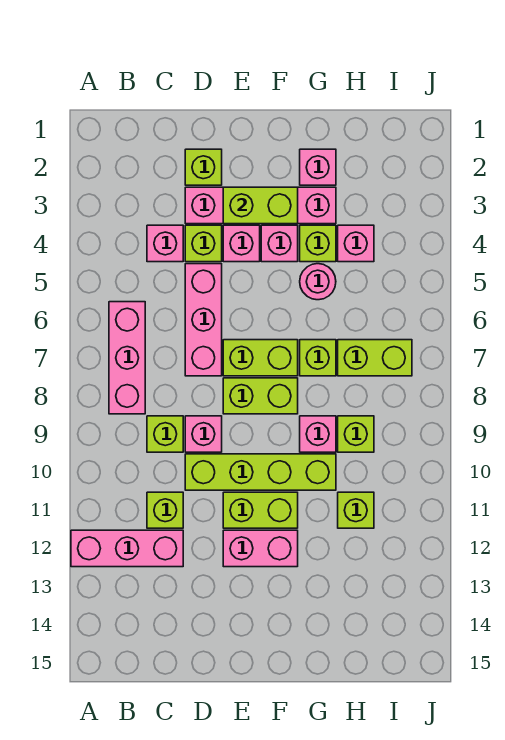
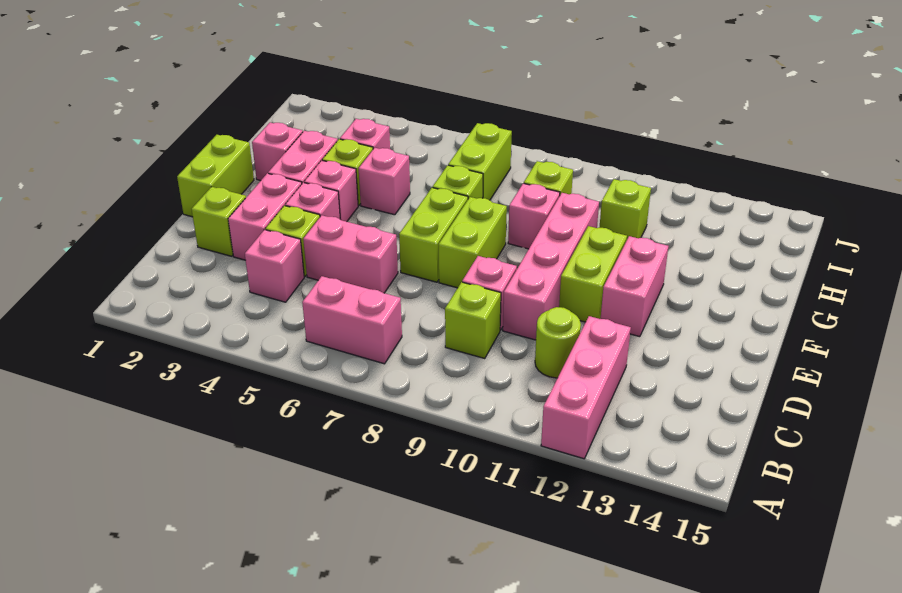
pink brick B6:B8 level 1 -> pink brick B6:B7 level 1
lime brick C11 level 1 -> lime round brick C11 level 1
pink brick D5:D7 level 1 -> pink brick D5:D6 level 1
lime brick D10:G10 level 1 -> pink brick D10:G10 level 1
lime brick E3:F3 level 2 -> lime brick E1:F1 level 1
pink round brick G5 level 1 -> pink brick G5 level 1

